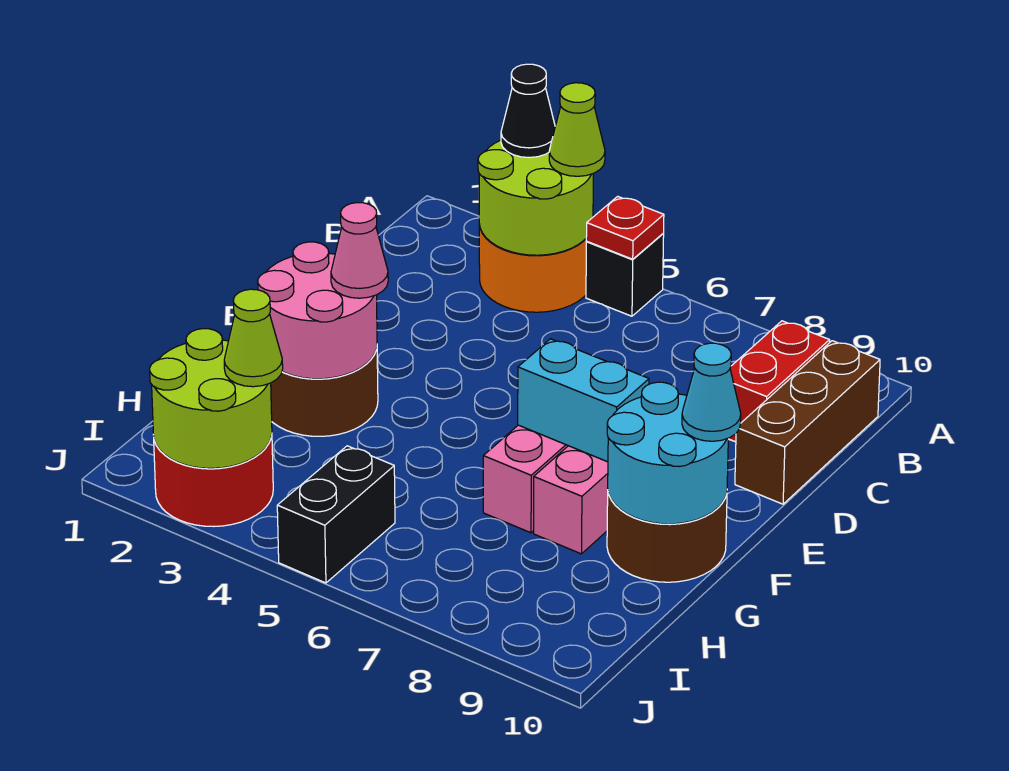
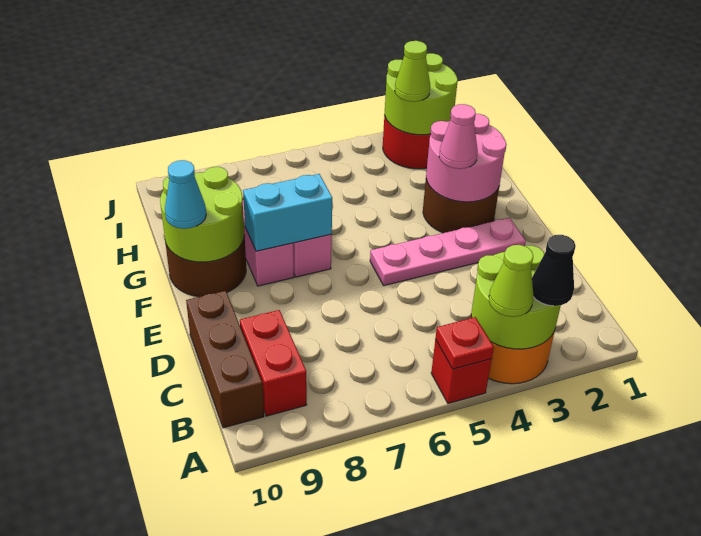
black brick A5 level 1 -> red brick A5 level 1
none -> pink plate E2:E5 level 1
cyan round brick F9:G10 level 2 -> lime round brick F9:G10 level 2
black brick I5:J5 level 1 -> none

